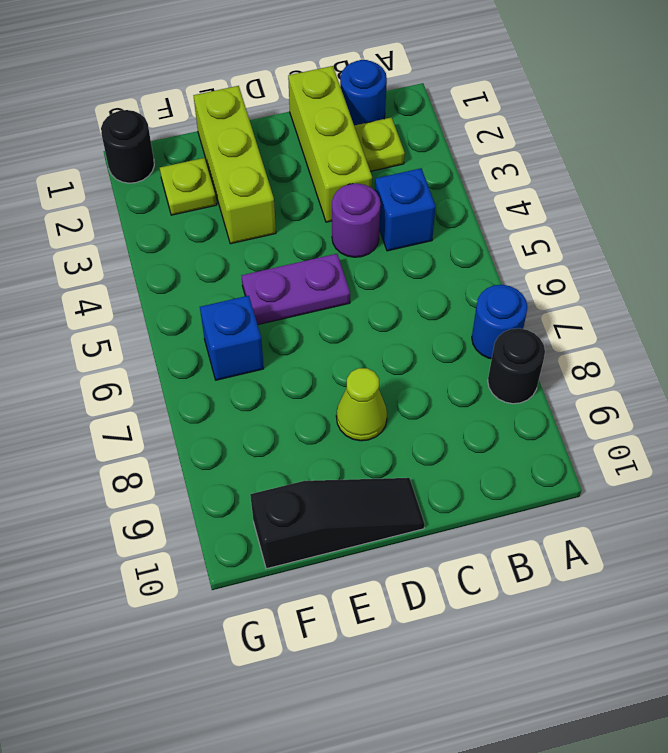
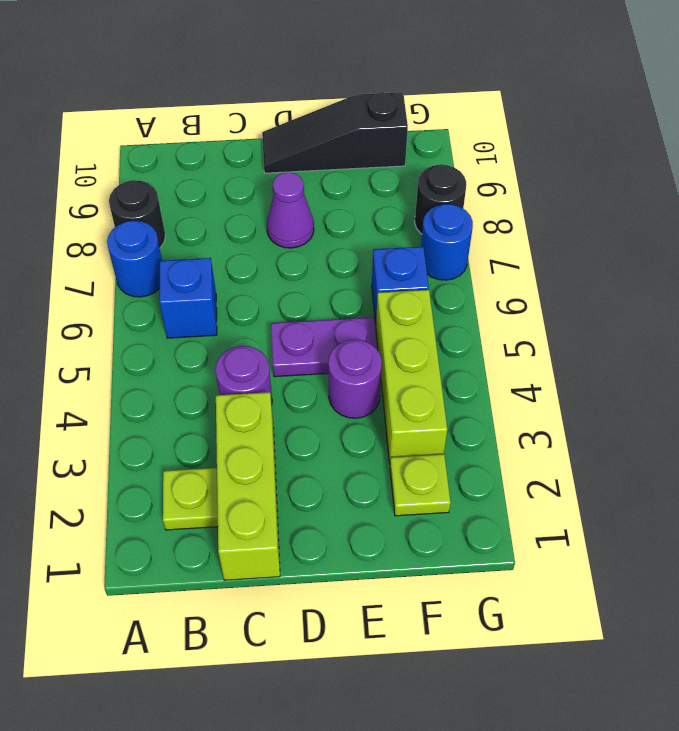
blue round brick B1 level 1 -> blue round brick G7 level 1
blue brick B4 level 1 -> blue brick B6 level 1
lime cone D8 level 1 -> purple cone D8 level 1
lime brick E1:E3 level 1 -> lime brick F3:F5 level 1
none -> purple round brick E4 level 1
black round brick G1 level 1 -> black round brick G8 level 1

